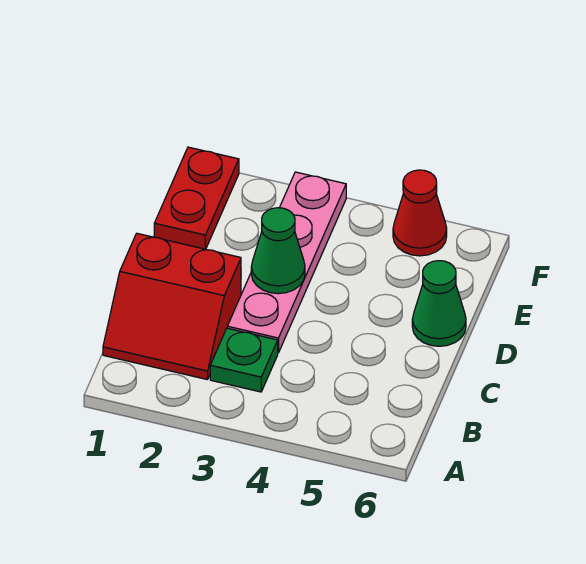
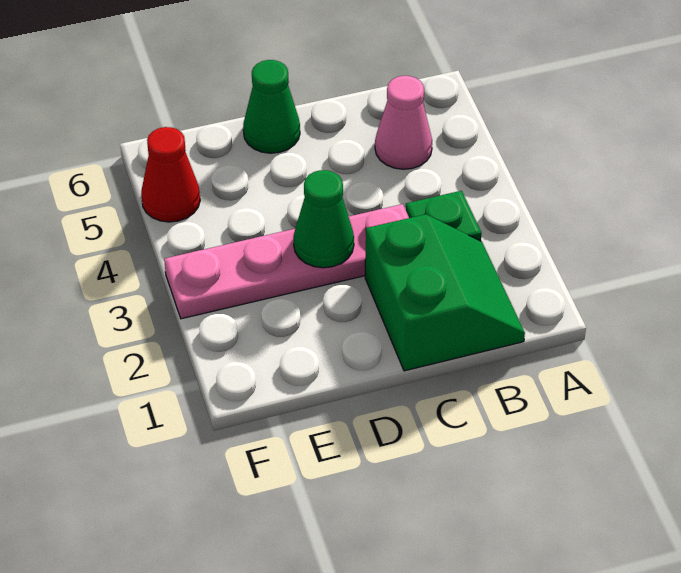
red slope B1:C2 level 1 top C -> green slope B1:C2 level 1 top C
none -> pink cone B5 level 1
red plate E1:F1 level 1 -> none

